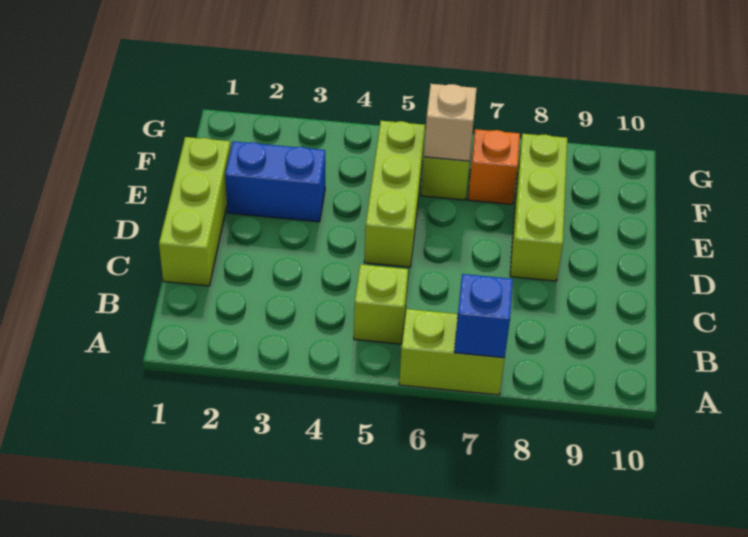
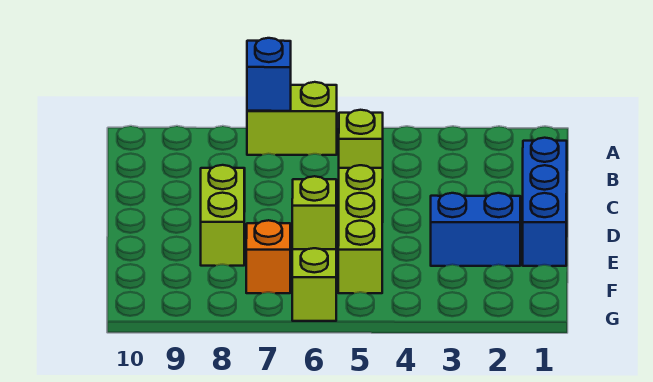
lime brick C1:E1 level 1 -> blue brick C1:E1 level 1
lime brick D8:F8 level 1 -> lime brick D8:E8 level 1
tan brick F6 level 2 -> lime brick F6 level 2

